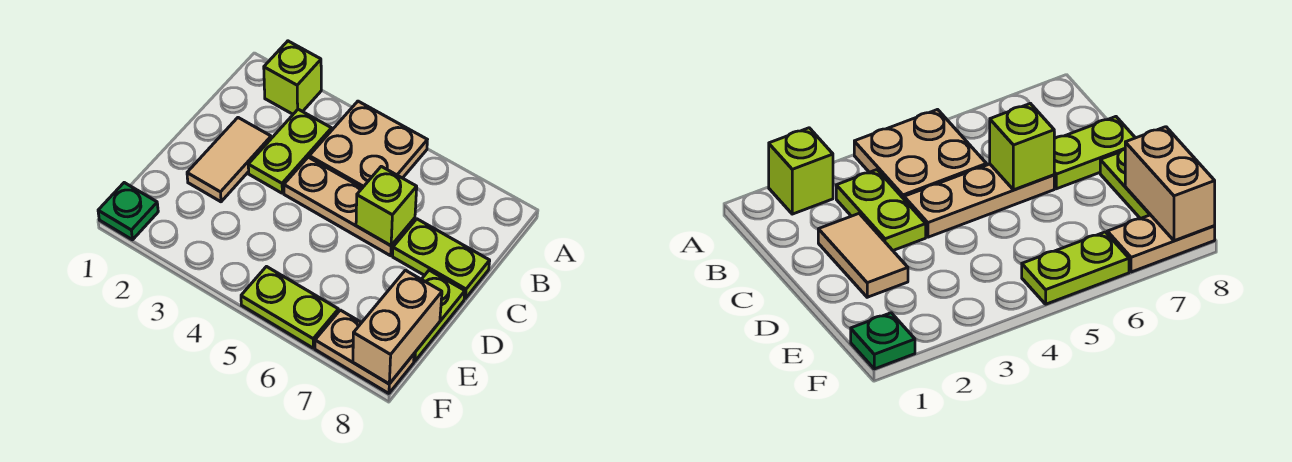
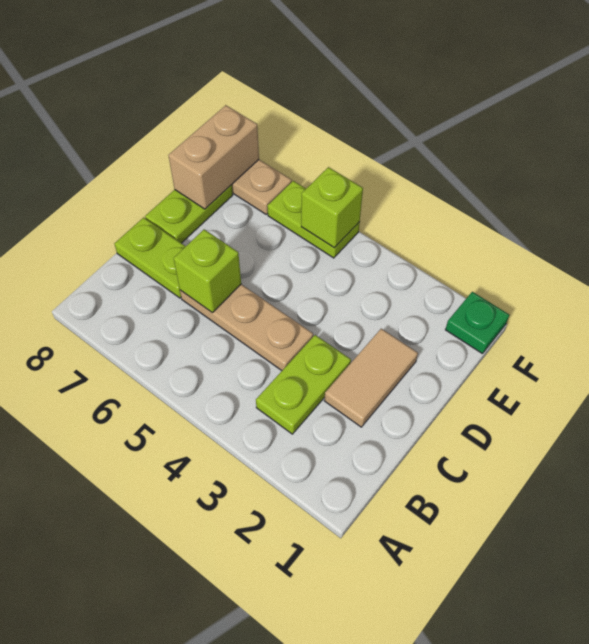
lime brick A2 level 1 -> lime brick F5 level 2
tan plate A4:B5 level 1 -> none

